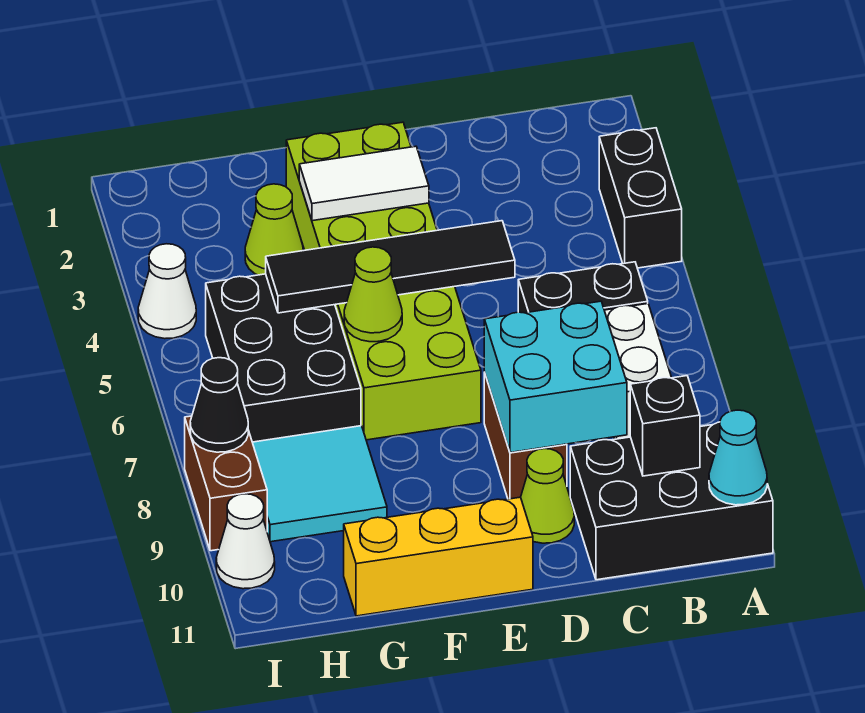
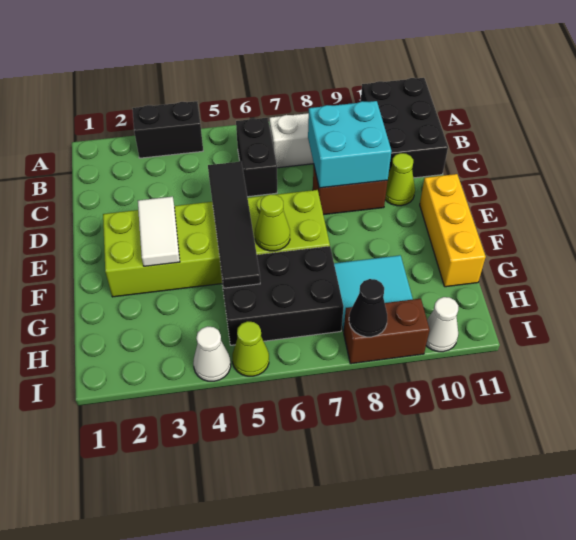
cyan cone A11 level 2 -> none
black brick B10 level 2 -> none
lime cone G3 level 1 -> lime cone I5 level 1

